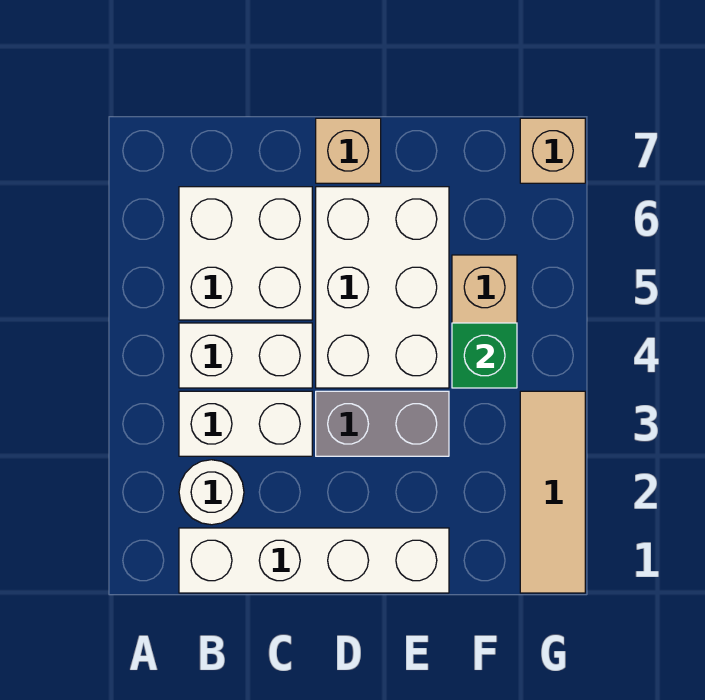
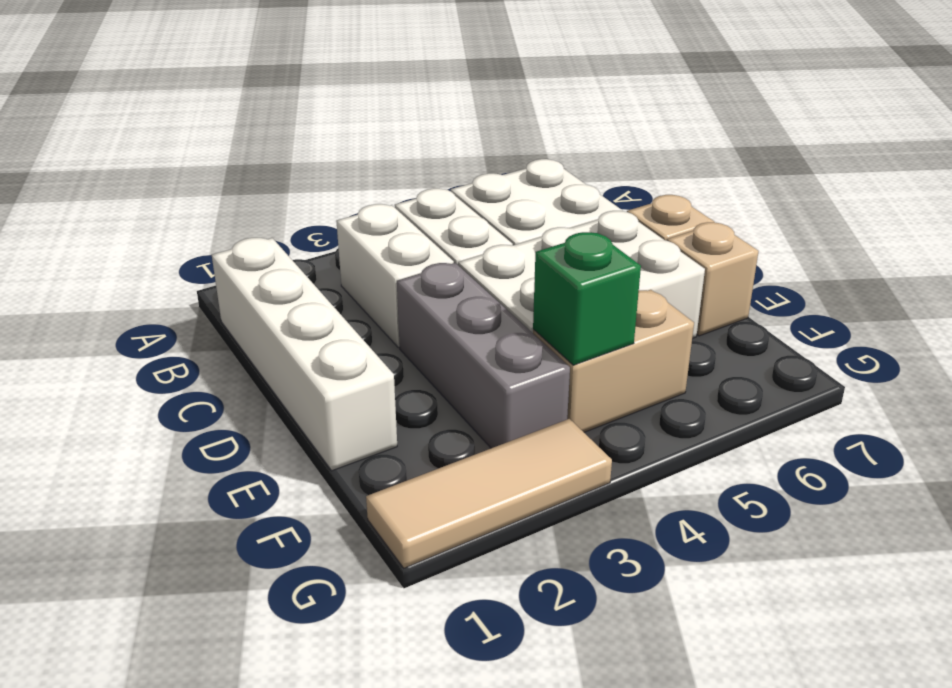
white round brick B2 level 1 -> none
grey brick D3:E3 level 1 -> grey brick D3:F3 level 1
tan brick G7 level 1 -> tan brick E7 level 1

